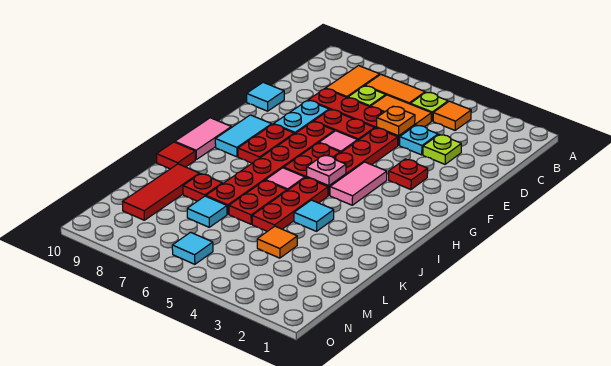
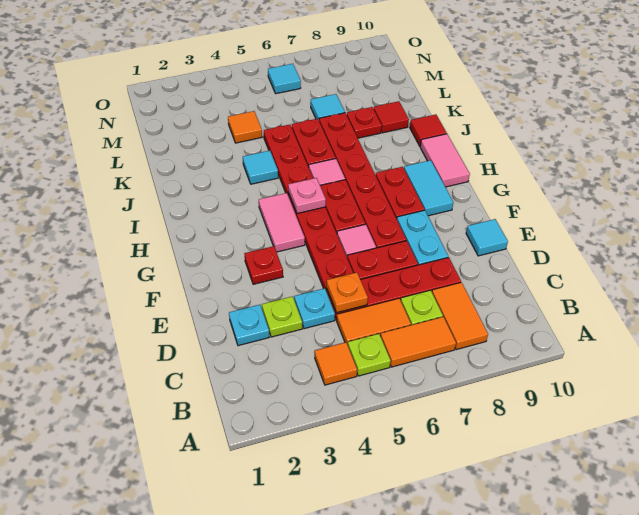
none -> cyan plate D2 level 1
red tile K9:M9 level 1 -> red tile K9 level 1

